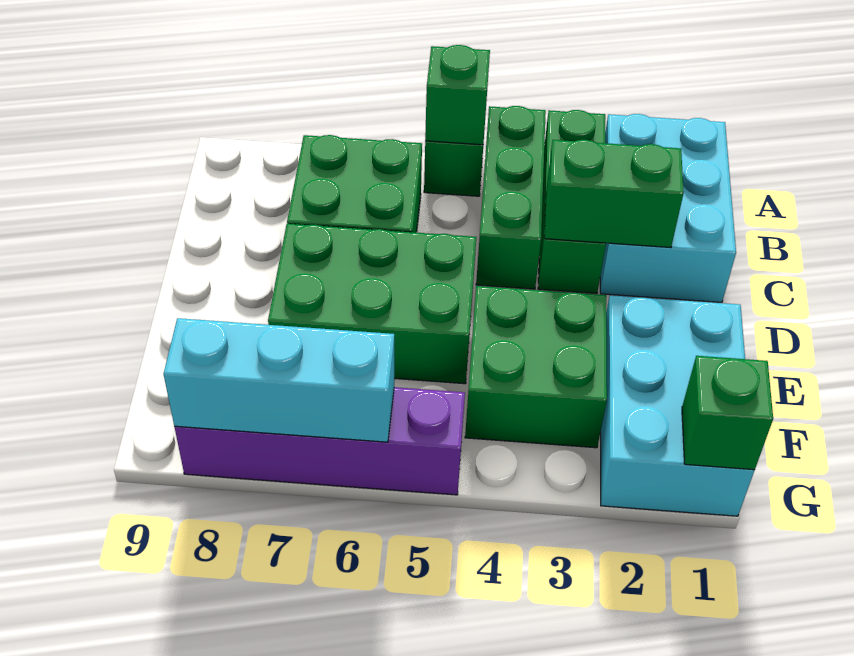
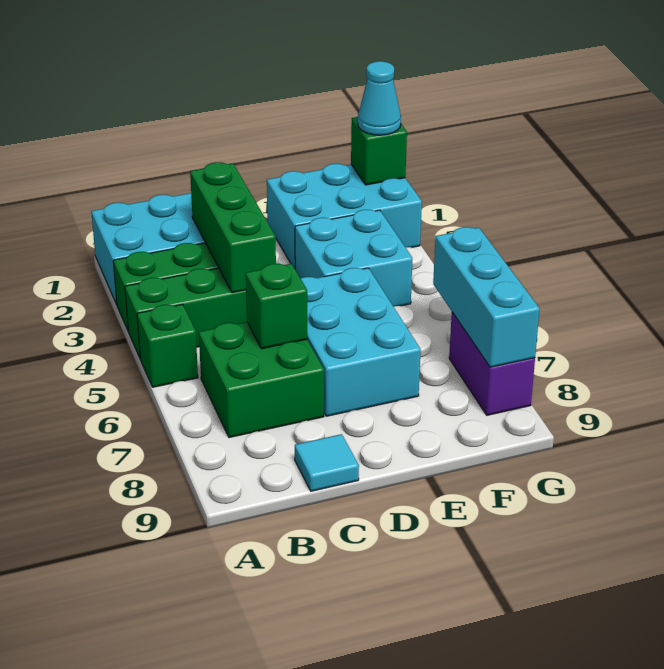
green brick A5 level 2 -> green brick C6 level 2
green brick C2:C3 level 2 -> green brick C2:C4 level 2
none -> cyan tile C9 level 1
green brick D5:E7 level 1 -> cyan brick D5:E7 level 1
green brick E3:F4 level 1 -> cyan brick E3:F4 level 1
none -> cyan cone G1 level 3
purple brick G5:G8 level 1 -> purple brick G7:G8 level 1

